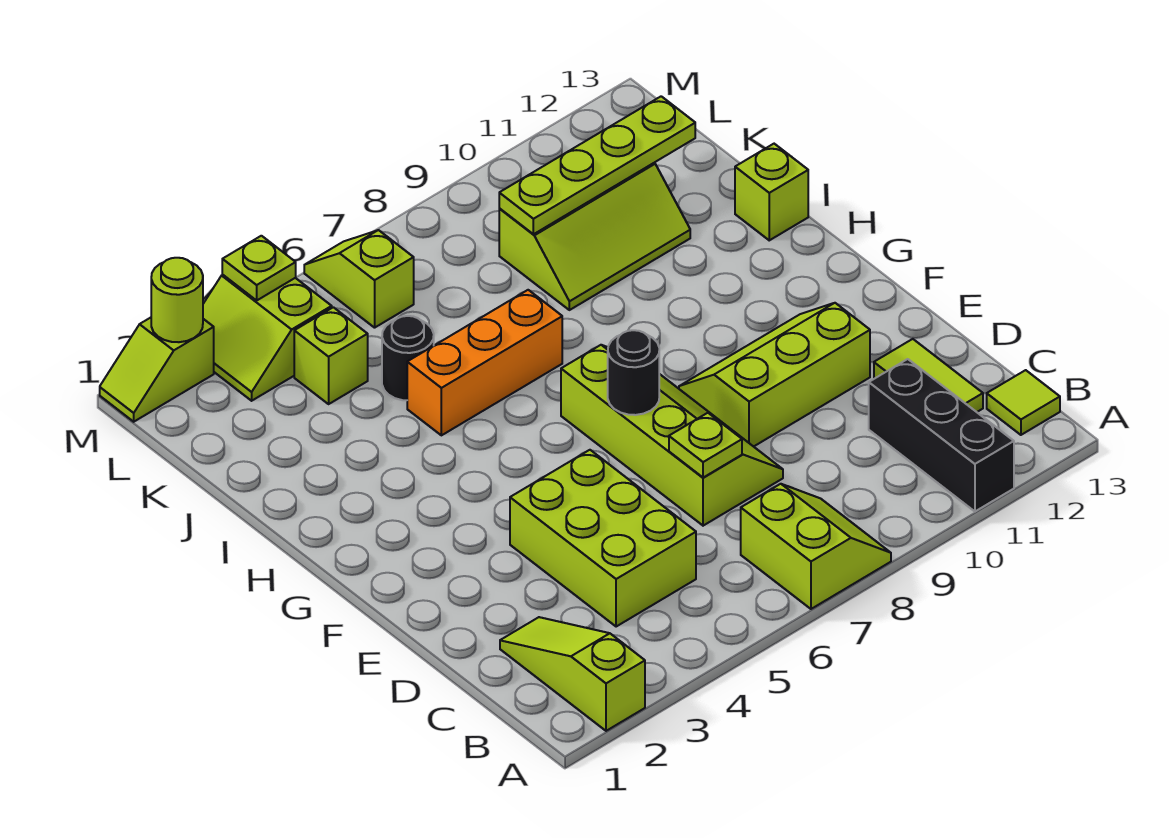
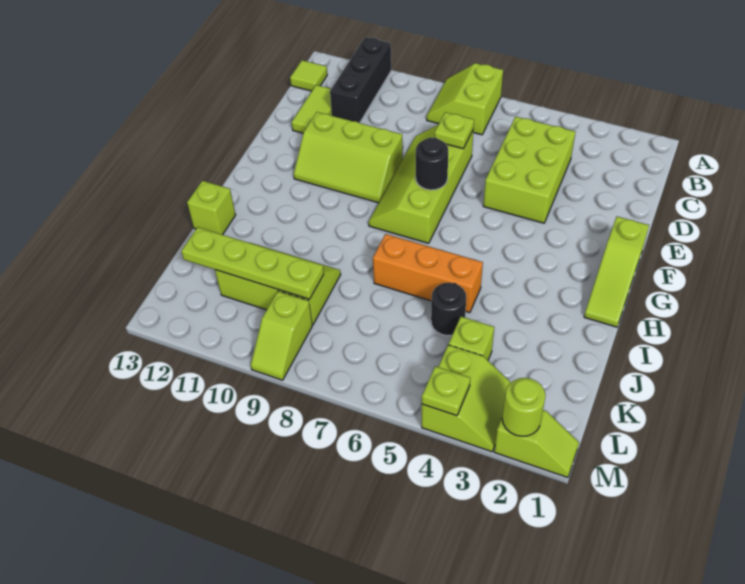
lime slope A2:C2 level 1 top A -> lime slope F1:H1 level 1 top F
lime slope L6:M6 level 1 top L -> lime slope L9:M9 level 1 top L

